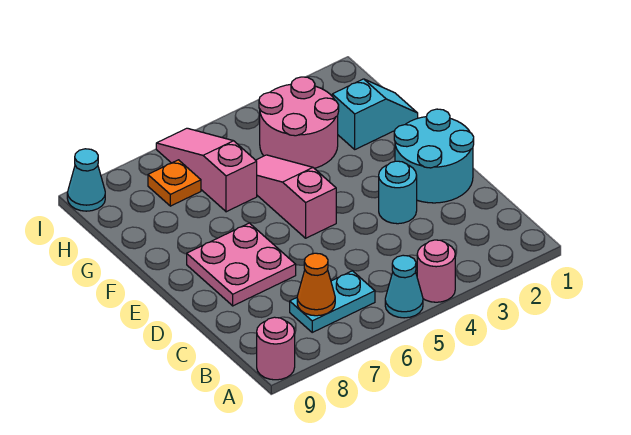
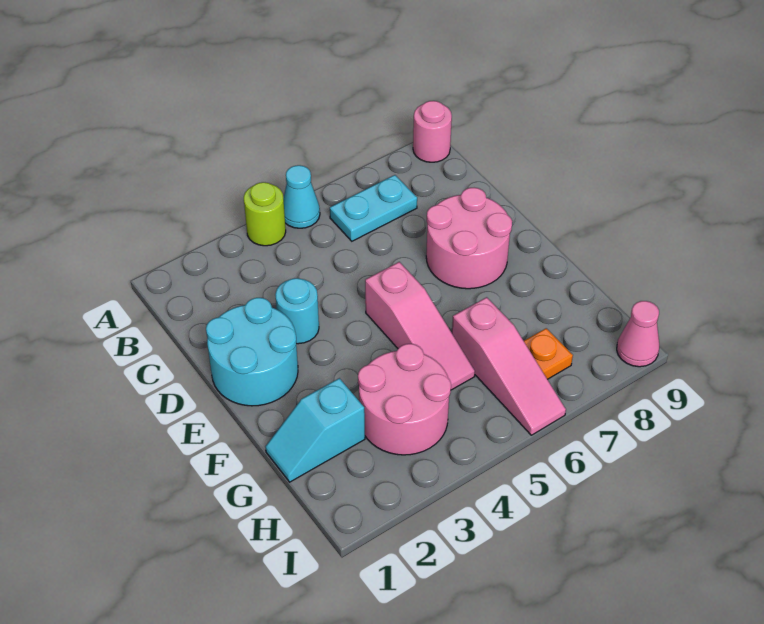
pink round brick A4 level 1 -> lime round brick A4 level 1
orange cone B7 level 2 -> none
pink plate D7:E8 level 1 -> pink round brick D7:E8 level 1
cyan cone I9 level 1 -> pink cone I9 level 1

